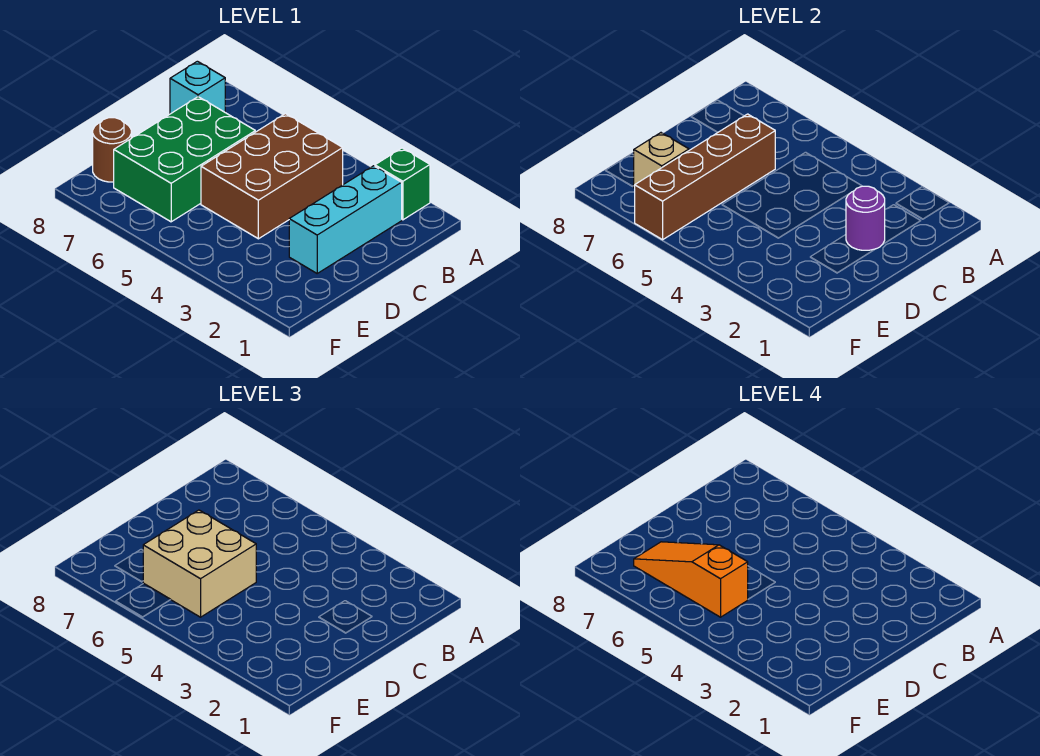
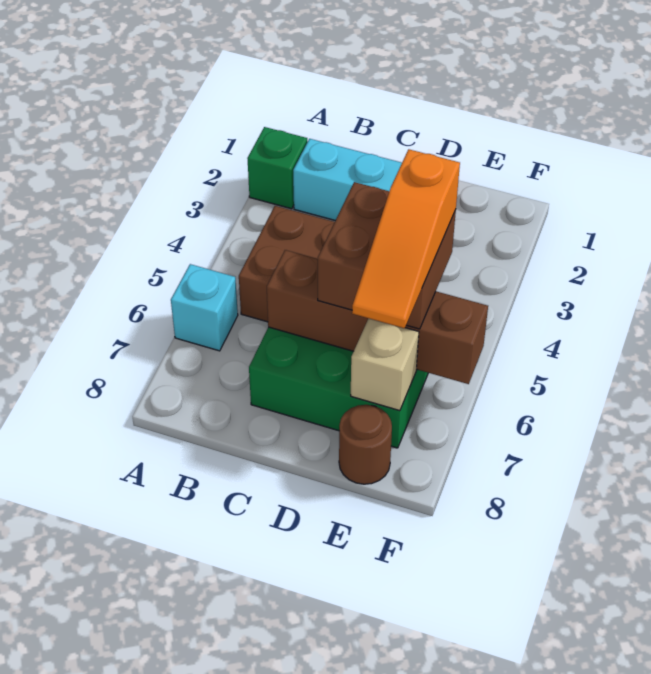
cyan brick B8 level 1 -> cyan brick A6 level 1
purple round brick C2 level 2 -> none
tan brick D5:E6 level 3 -> brown brick D5:E6 level 3

